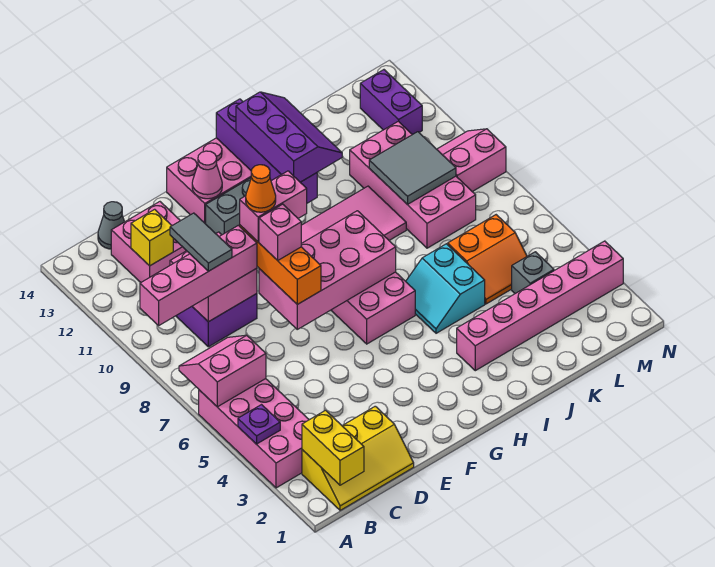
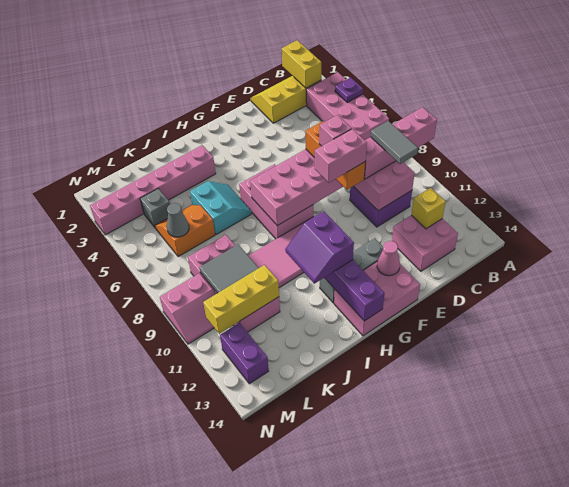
pink slope A6:B7 level 2 top 6 -> none
grey cone C14 level 1 -> grey cone L6 level 2
orange cone E9 level 5 -> none
purple slope H11:I13 level 3 top H -> purple slope H11:I12 level 3 top H
none -> yellow brick K11:M11 level 2

